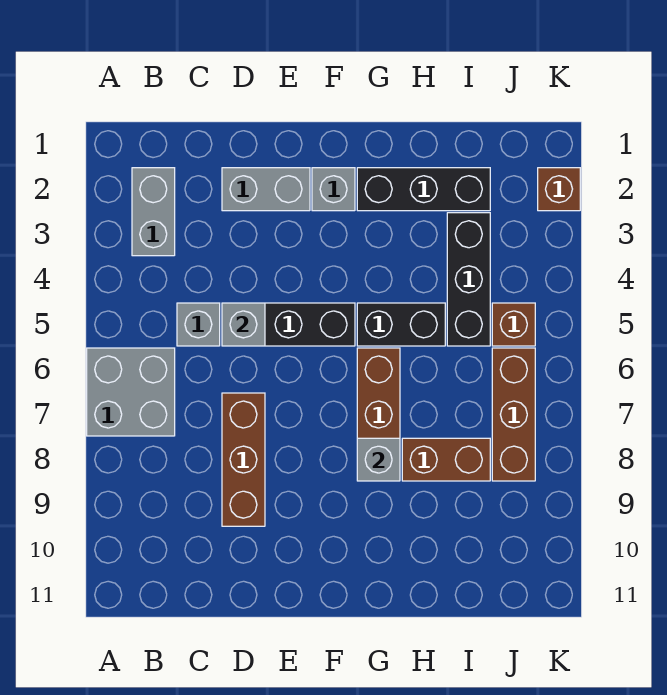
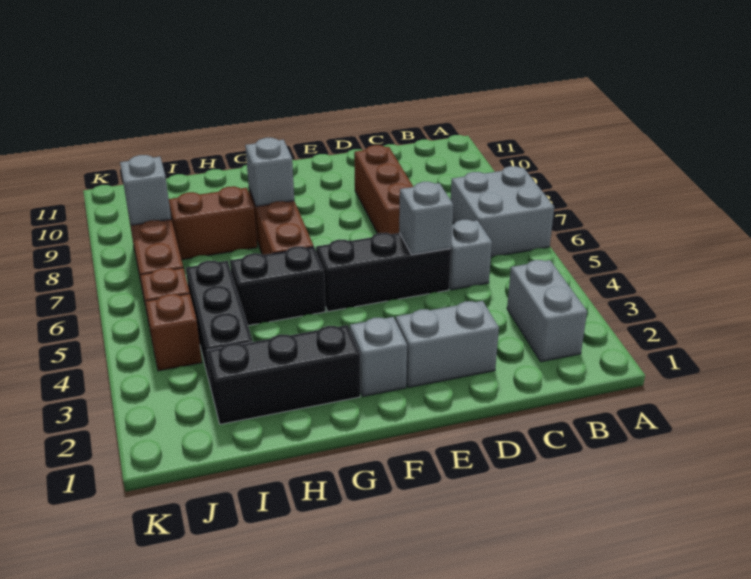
none -> grey brick J8 level 2
brown brick K2 level 1 -> brown brick J4 level 1

